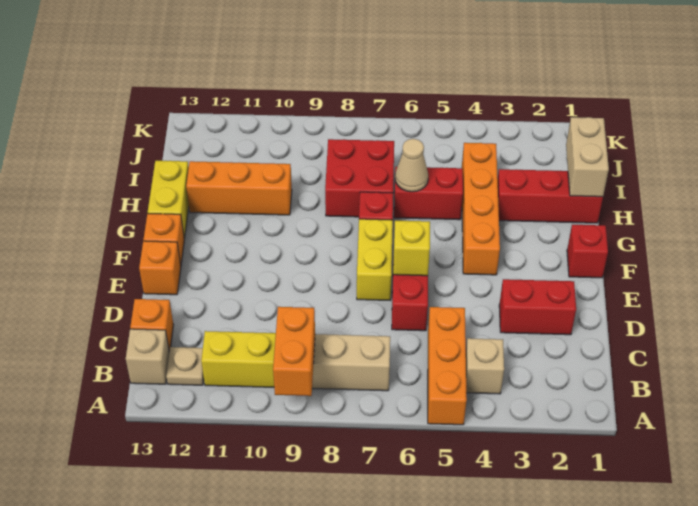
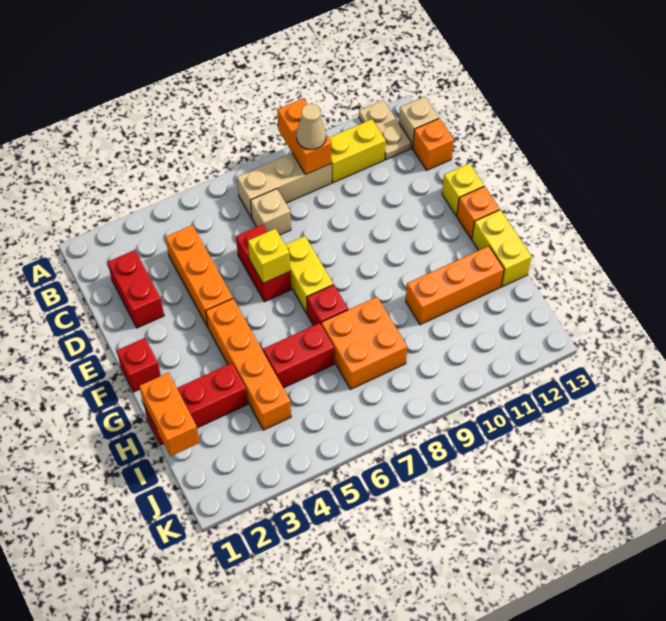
orange brick A5:C5 level 1 -> orange brick C4:E4 level 1
tan brick B4 level 1 -> tan brick C7 level 1
tan plate B12 level 1 -> tan plate A12:B12 level 1
red brick D2:D3 level 1 -> red brick C2:D2 level 1
orange brick E13 level 1 -> yellow brick E13 level 1
tan brick H1:I1 level 2 -> orange brick H1:I1 level 2
tan cone H6 level 2 -> tan cone B9 level 3
red brick H7:I8 level 1 -> orange brick H7:I8 level 1

